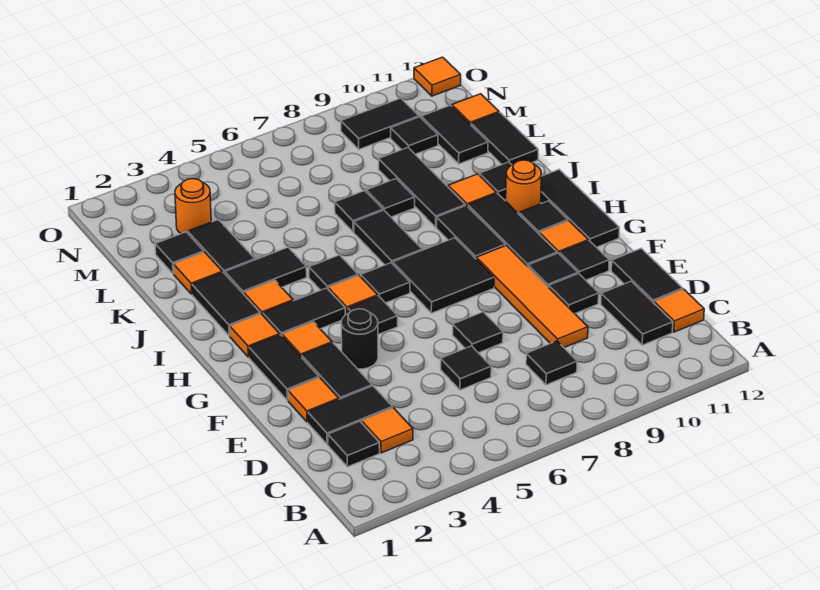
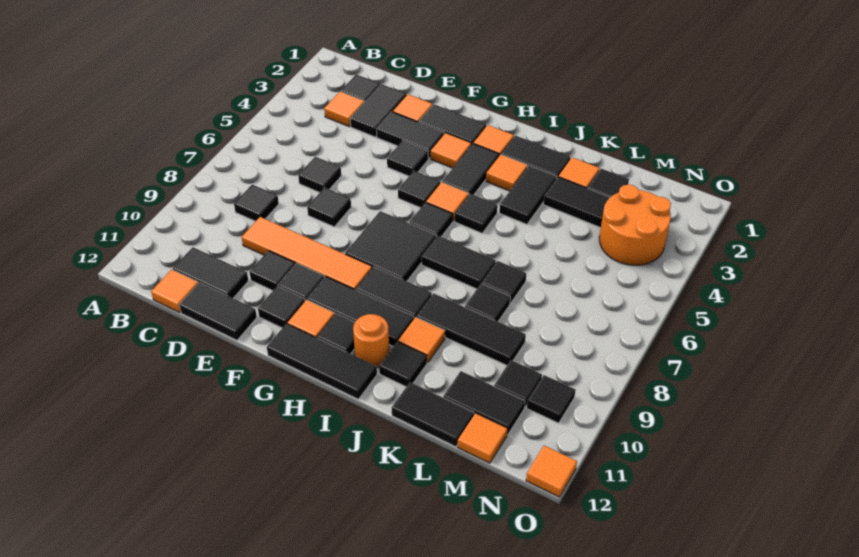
black round brick F4 level 1 -> black tile F4 level 1
orange round brick M3 level 1 -> orange round brick M3:N4 level 1
black tile N9:N10 level 1 -> black tile N10 level 1

